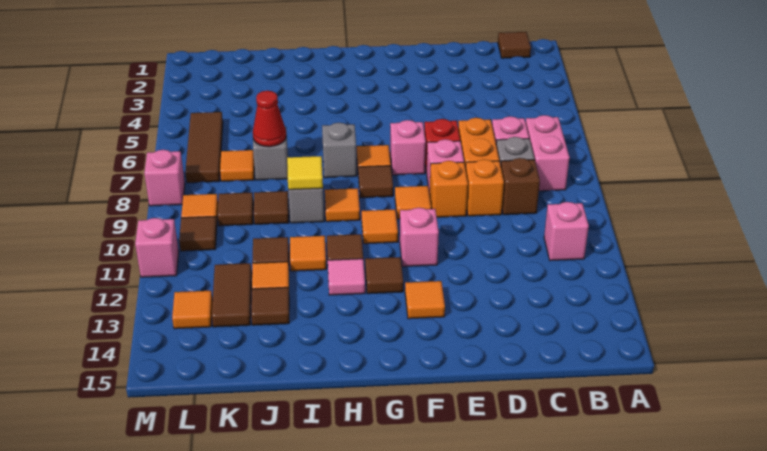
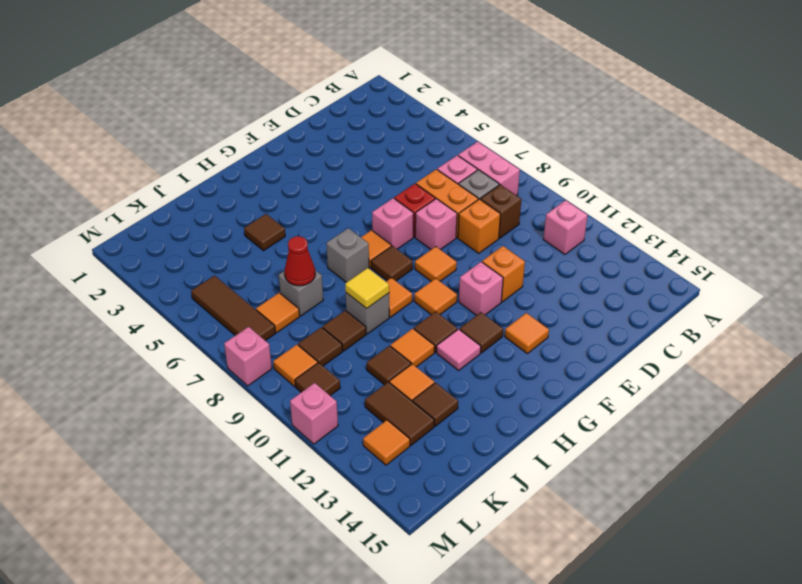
brown tile B1 level 1 -> brown tile I4 level 1
orange brick E9 level 1 -> orange brick E11 level 1

